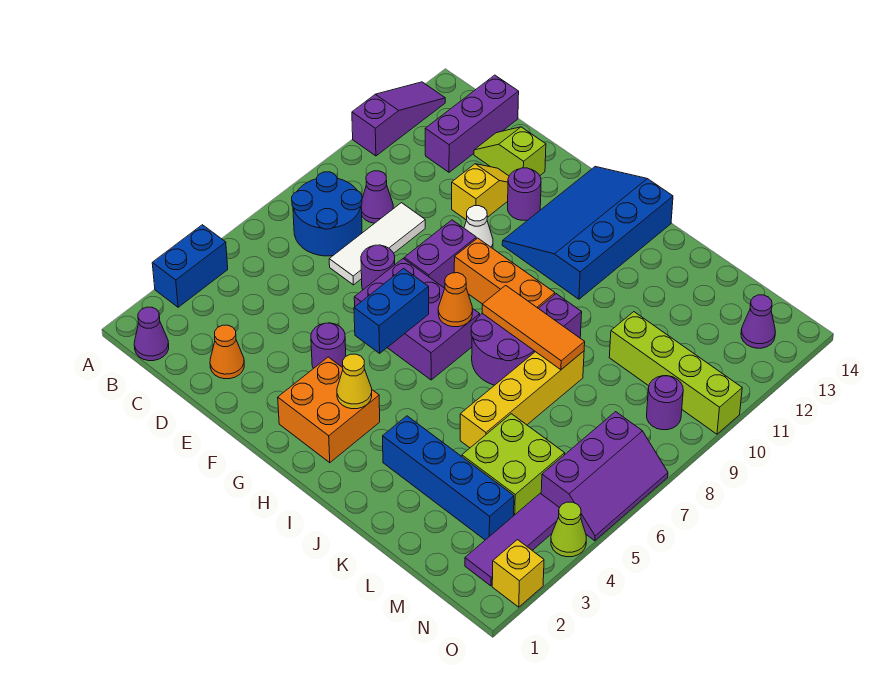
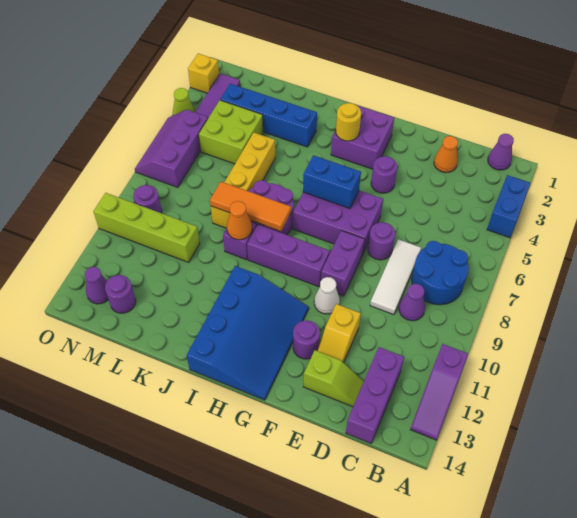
orange brick G2:H3 level 1 -> purple brick G2:H3 level 1
blue brick G5:G6 level 2 -> blue brick G6:H6 level 2
orange brick G9:I9 level 1 -> purple brick G9:I9 level 1
yellow cone H3 level 2 -> yellow round brick H3 level 2
orange cone H7 level 2 -> orange cone J9 level 2
none -> purple round brick M13 level 1

